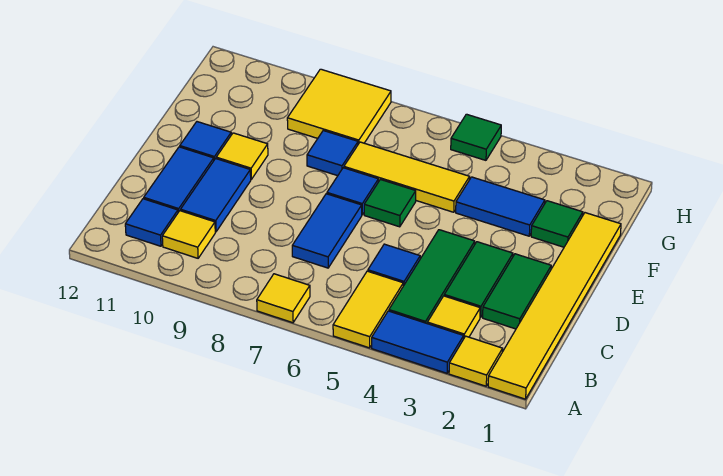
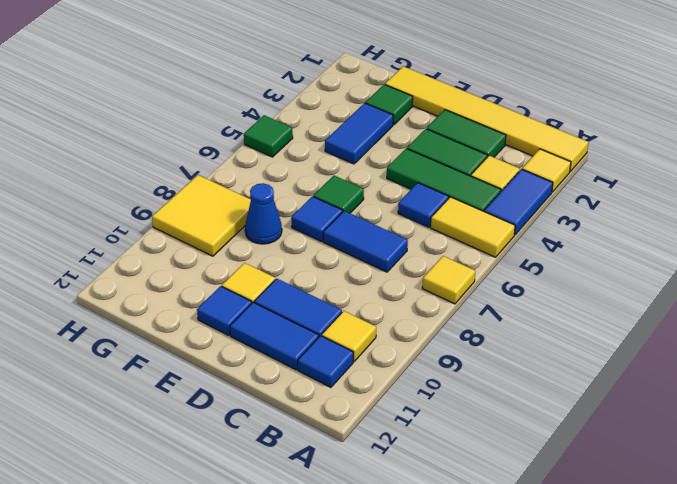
yellow tile F5:F7 level 1 -> none
blue tile F8 level 1 -> blue cone F8 level 1

